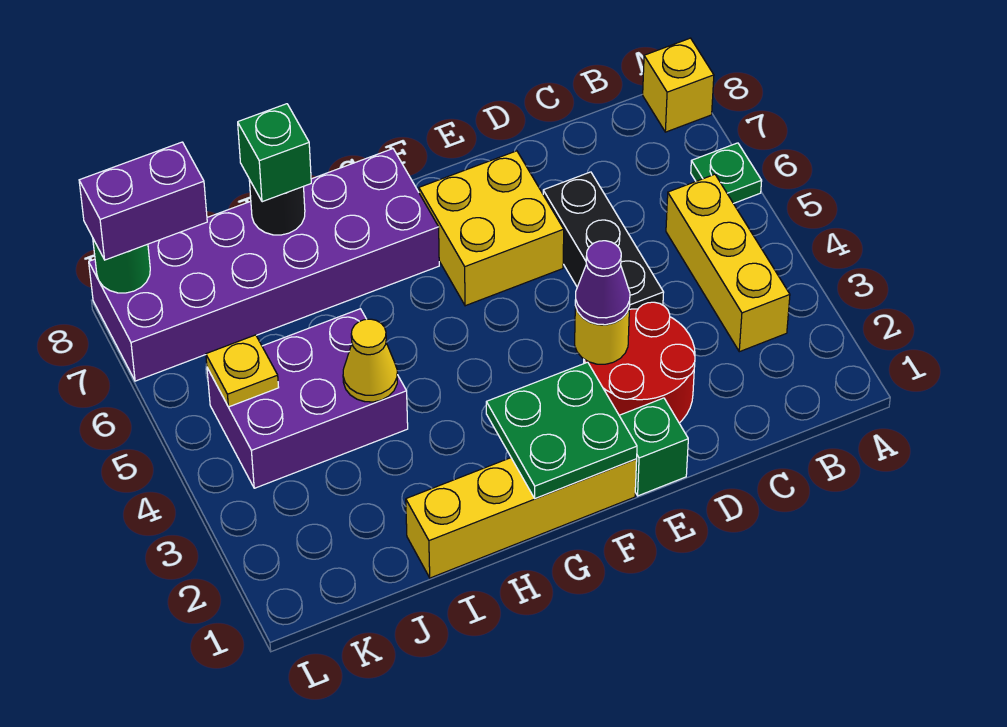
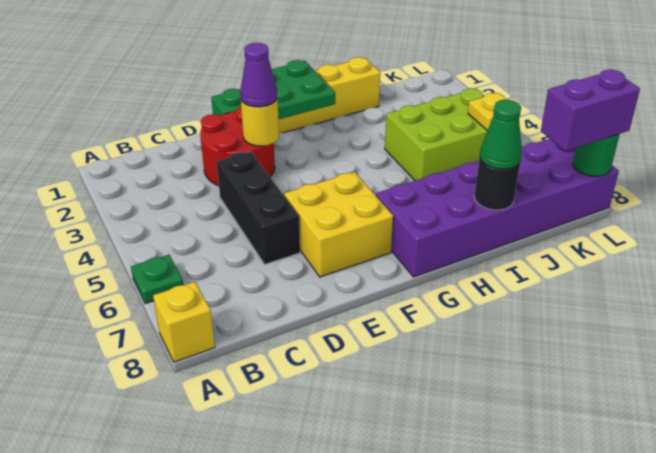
yellow brick B3:B5 level 1 -> none
purple brick I4:K5 level 1 -> lime brick I4:K5 level 1
yellow cone I4 level 2 -> none
green brick I8 level 3 -> green cone I8 level 3

